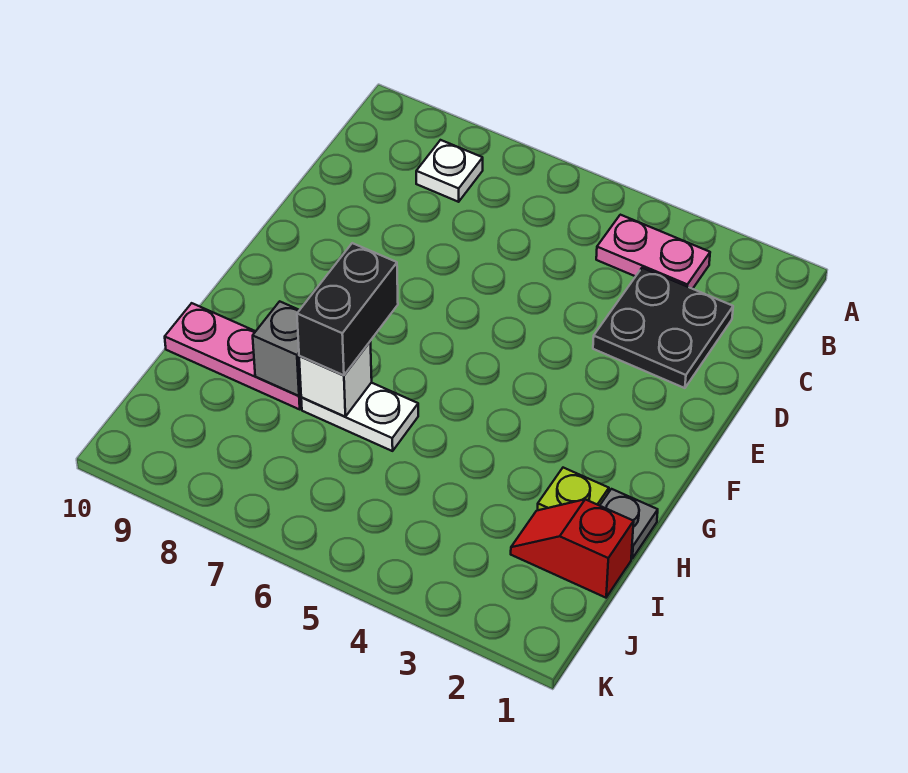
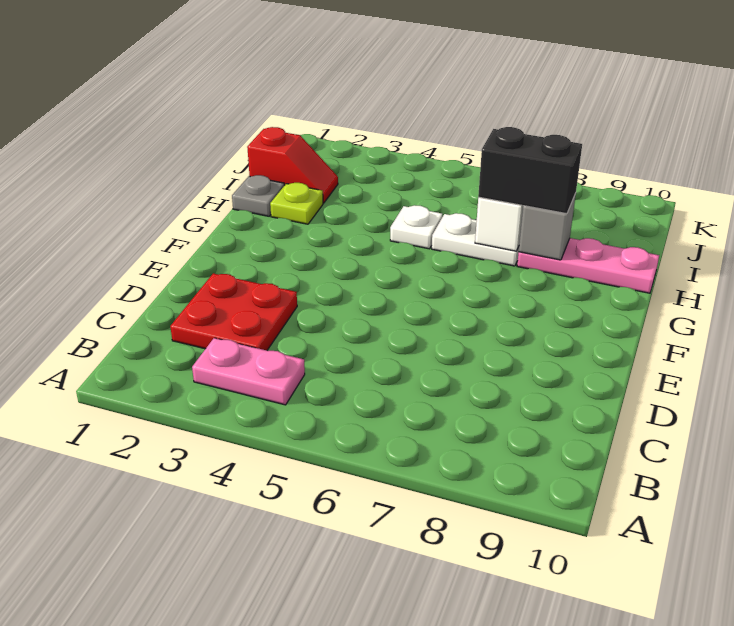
white plate B8 level 1 -> white plate H5 level 1
black plate C2:D3 level 1 -> red plate C2:D3 level 1
black brick G7:H7 level 3 -> black brick H7:H8 level 3

